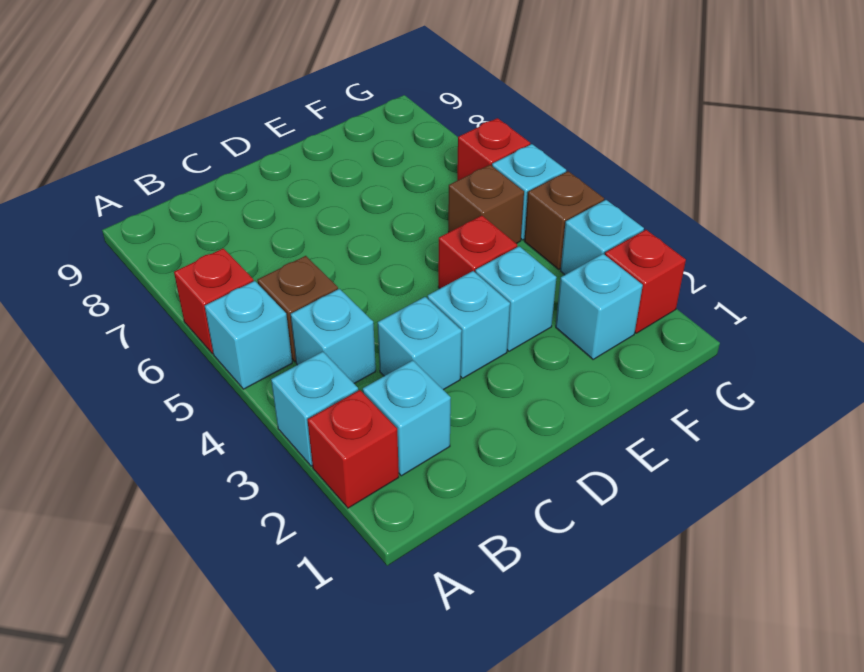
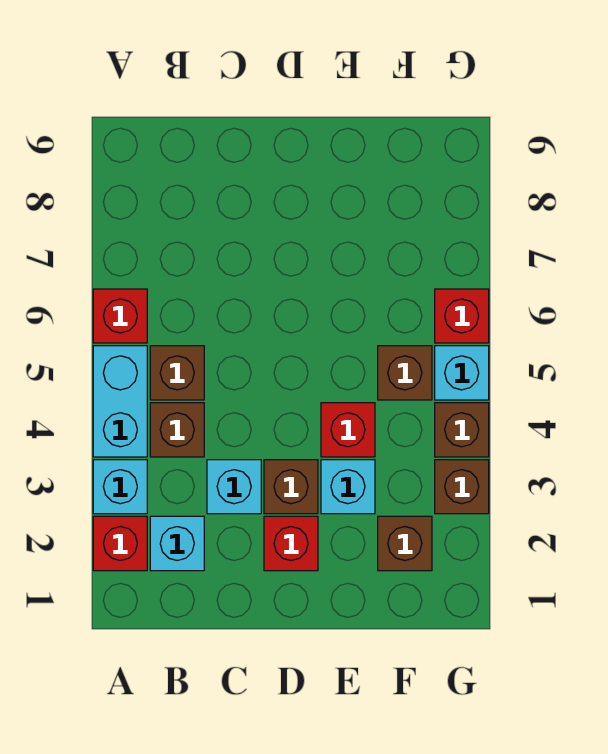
cyan brick A5 level 1 -> cyan brick A4:A5 level 1
cyan brick B4 level 1 -> brown brick B4 level 1
cyan brick D3 level 1 -> brown brick D3 level 1
cyan brick F2 level 1 -> brown brick F2 level 1
red brick G2 level 1 -> red brick D2 level 1
cyan brick G3 level 1 -> brown brick G3 level 1

